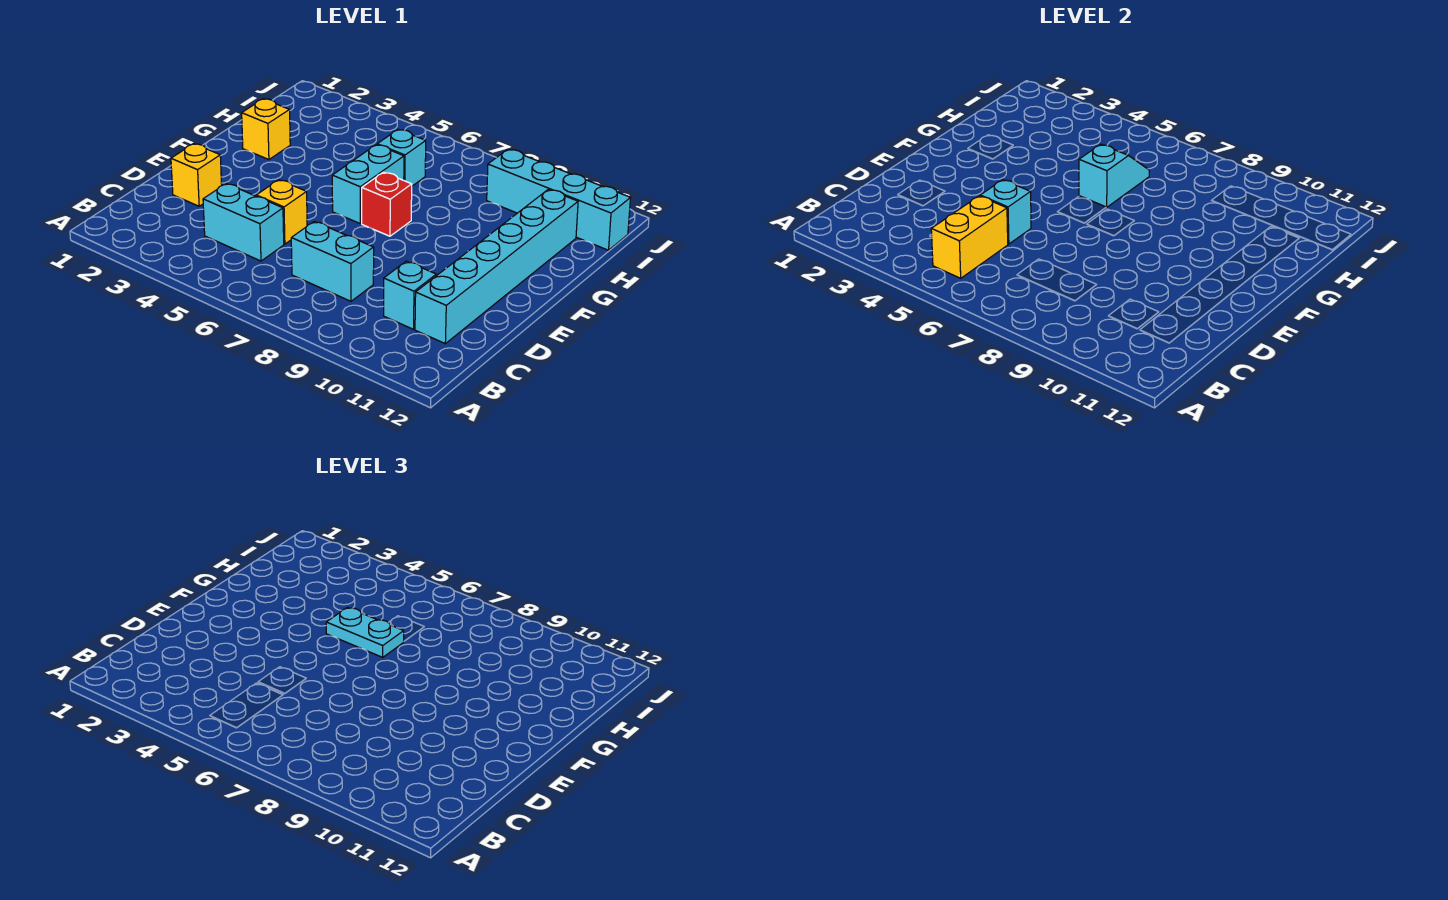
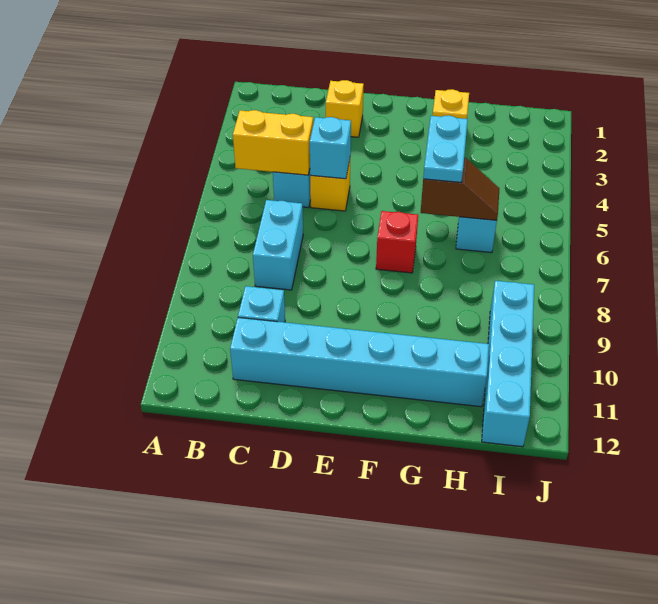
cyan brick F6:G6 level 1 -> none
cyan slope G6:H6 level 2 top G -> brown slope G6:H6 level 2 top G

